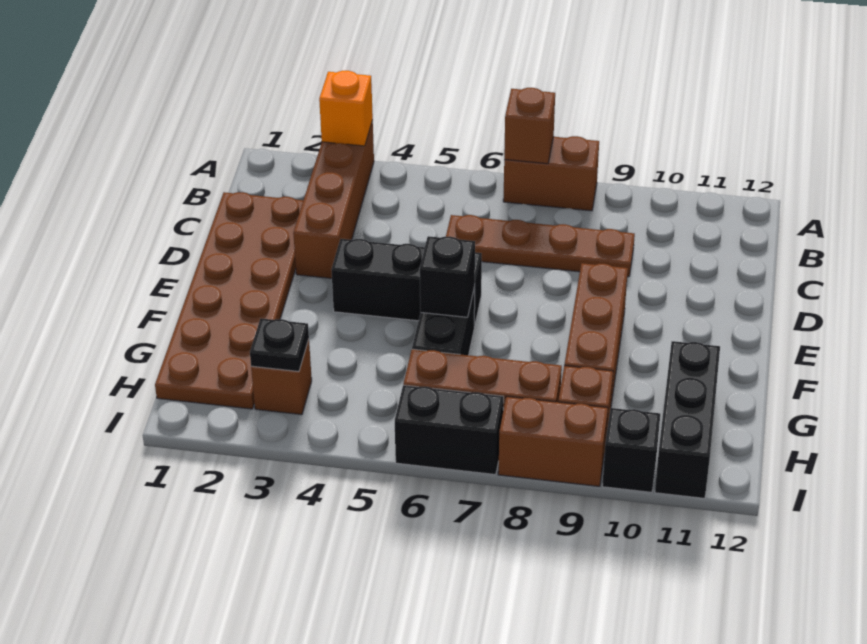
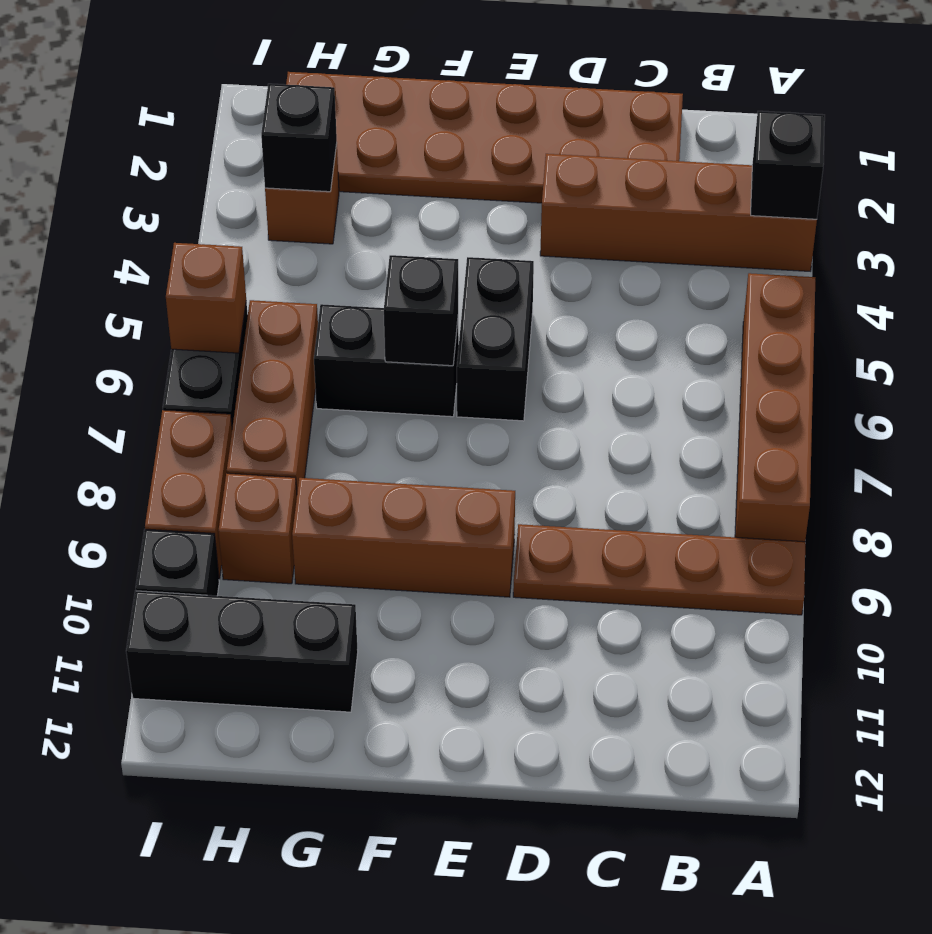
orange brick A3 level 2 -> black brick A3 level 2
brown brick A7:A8 level 1 -> brown brick A5:A8 level 1
brown brick A7 level 2 -> brown brick I6 level 2
brown plate C6:C9 level 1 -> brown plate A9:D9 level 1
black brick E4:E6 level 1 -> black brick E5:E6 level 1
black plate H3 level 2 -> black brick H3 level 2

